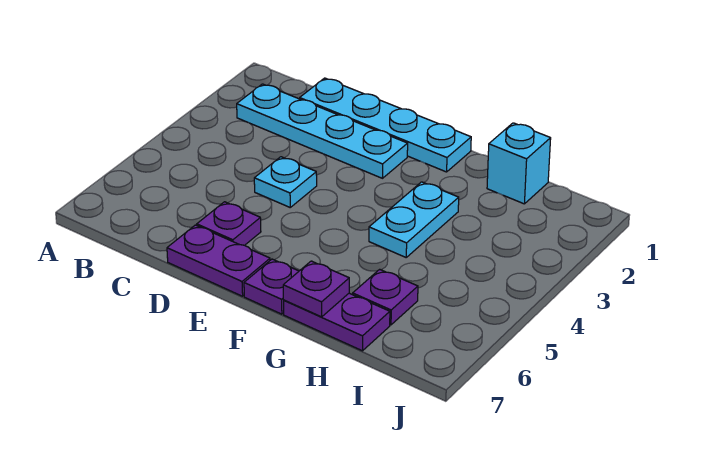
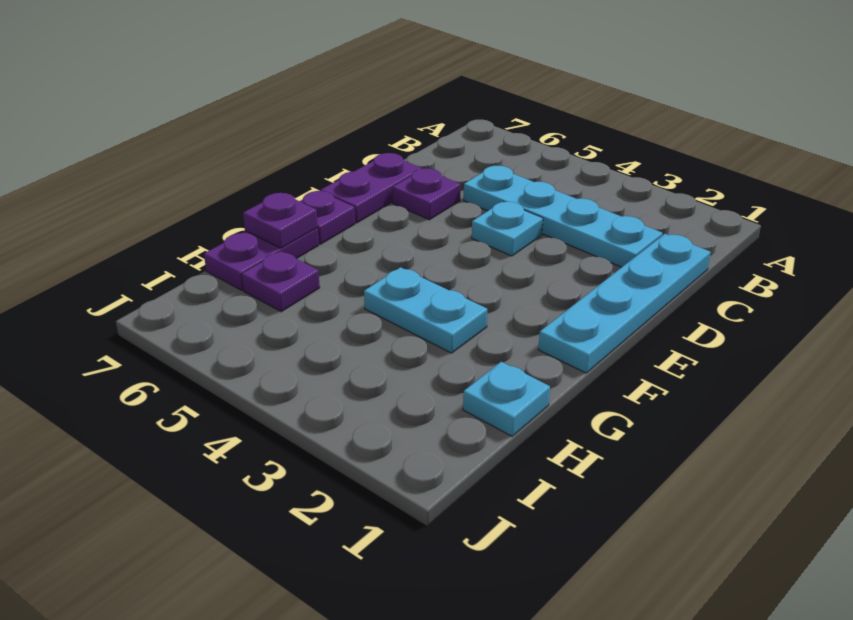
cyan plate B2:E2 level 1 -> cyan plate C2:C5 level 1
cyan brick H1 level 1 -> cyan plate H1 level 1

